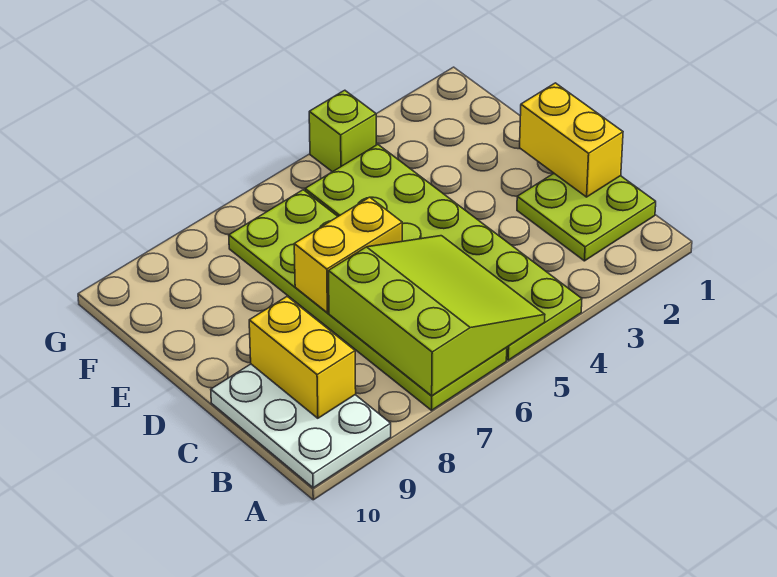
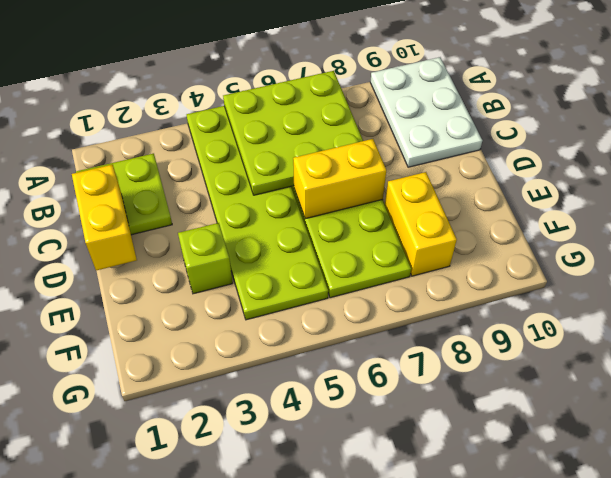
lime slope A5:C7 level 2 top 7 -> lime plate A5:C7 level 2
yellow brick B9:C9 level 2 -> yellow brick E8:F8 level 1
lime brick G4 level 1 -> lime brick E3 level 1

